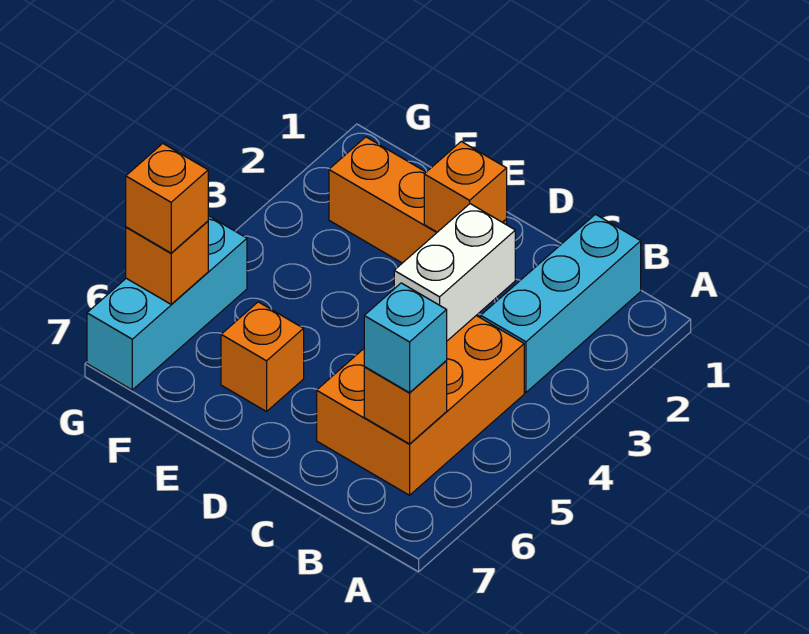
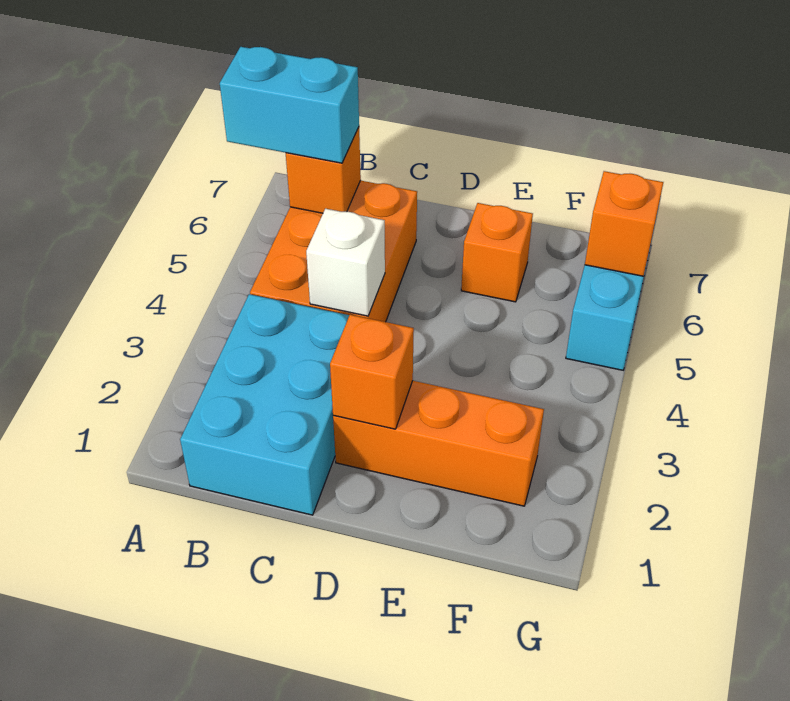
cyan brick B1:B3 level 1 -> cyan brick B1:C3 level 1
cyan brick B6 level 3 -> cyan brick A6:B6 level 3
white brick C3:C4 level 2 -> white brick C4 level 2
orange brick G6 level 3 -> none

